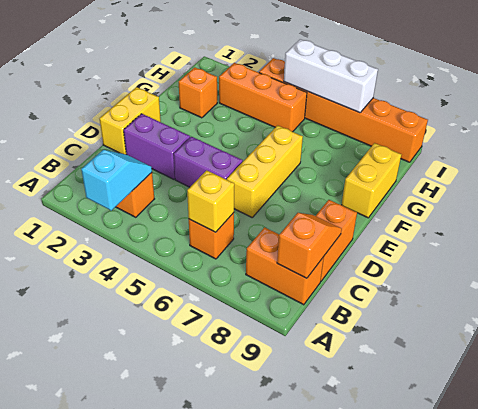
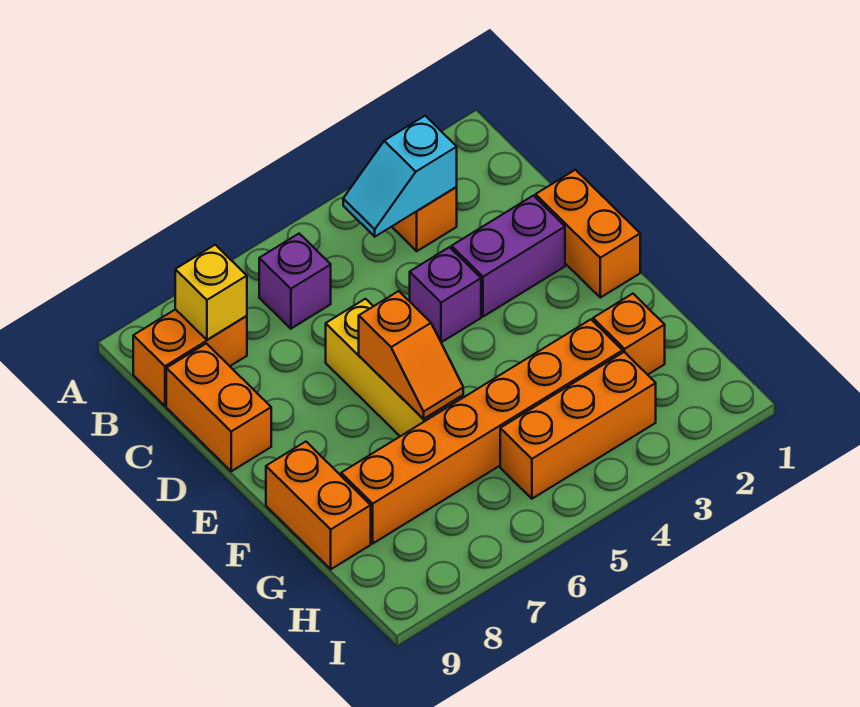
cyan slope A3:B3 level 2 top A -> cyan slope B3:B4 level 2 top 3
orange brick B6 level 1 -> purple brick B6 level 1
yellow brick B6 level 2 -> yellow brick B8 level 2
orange slope B9:C9 level 2 top B -> orange slope E6:F6 level 2 top E
yellow brick D1:E1 level 1 -> orange brick D1:E1 level 1
purple brick D4:D5 level 1 -> purple brick D4 level 1
yellow brick F9:G9 level 1 -> orange brick F9:G9 level 1
orange brick I4:I9 level 1 -> orange brick G3:G8 level 1
white brick I5:I7 level 2 -> none

